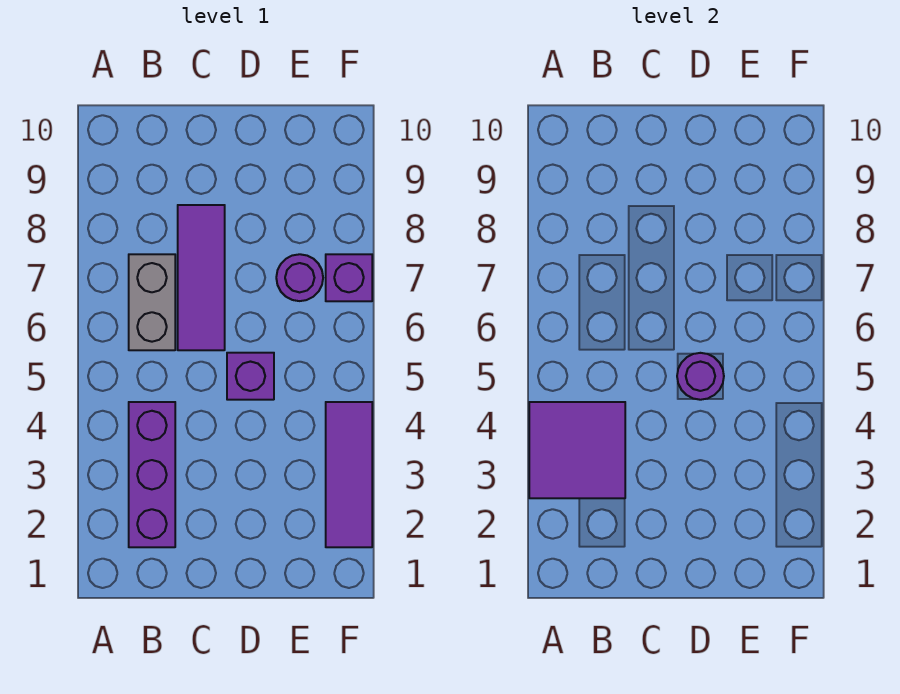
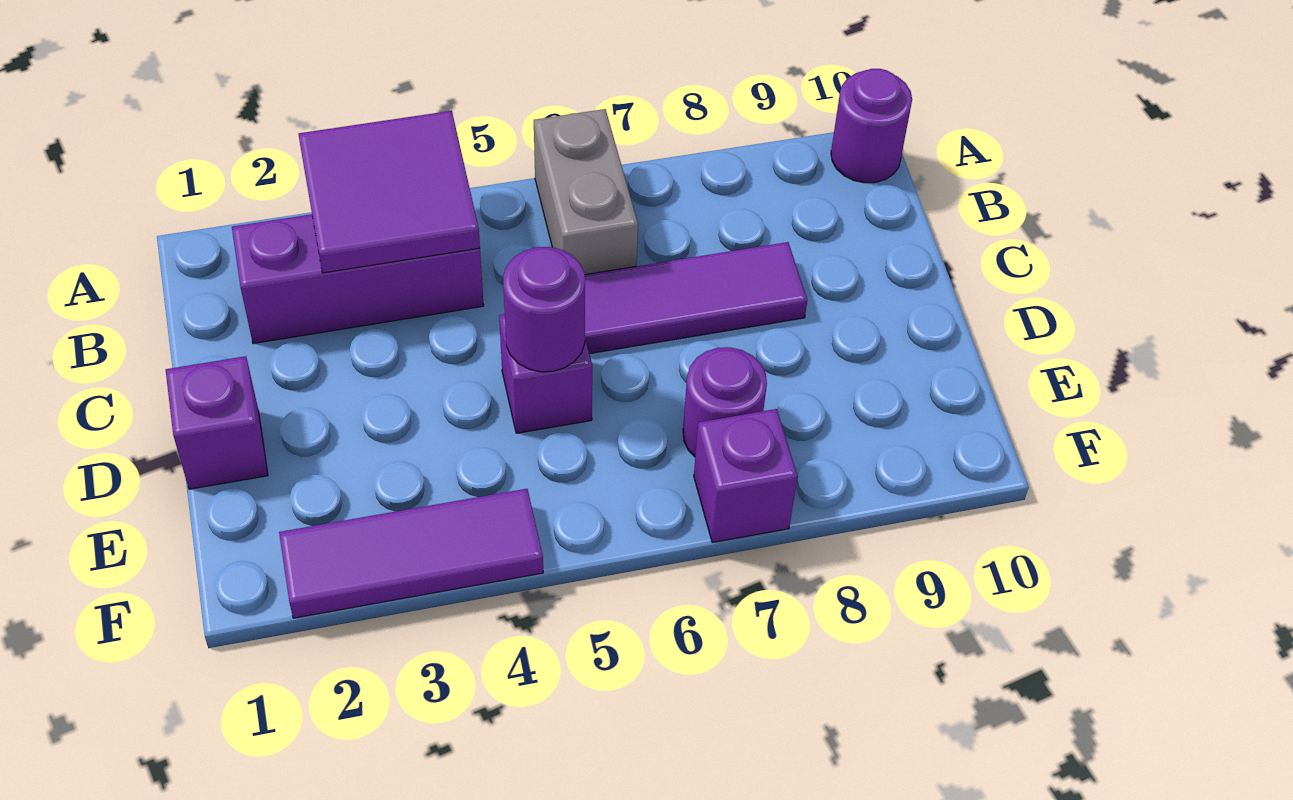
none -> purple round brick A10 level 1
grey brick B6:B7 level 1 -> grey brick A6:B6 level 1
none -> purple brick D1 level 1

